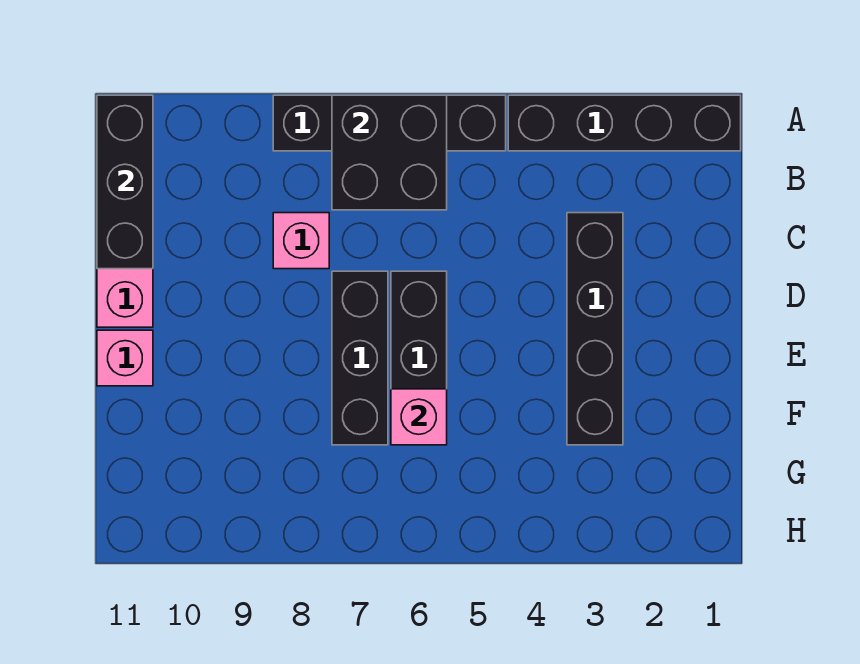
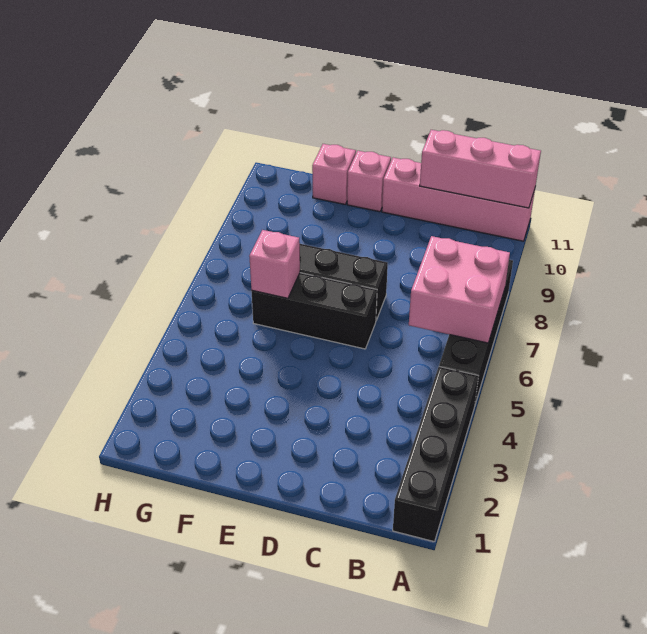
black brick A6:B7 level 2 -> pink brick A6:B7 level 2
black brick A11:C11 level 2 -> pink brick A11:C11 level 2
black brick C3:F3 level 1 -> none
pink brick C8 level 1 -> pink brick F11 level 1

